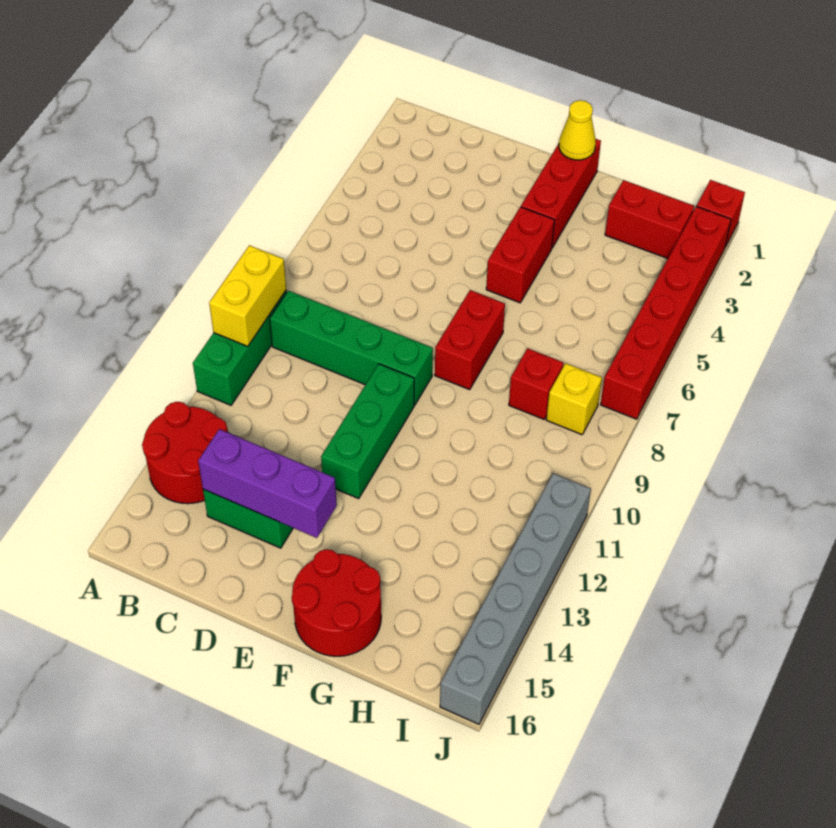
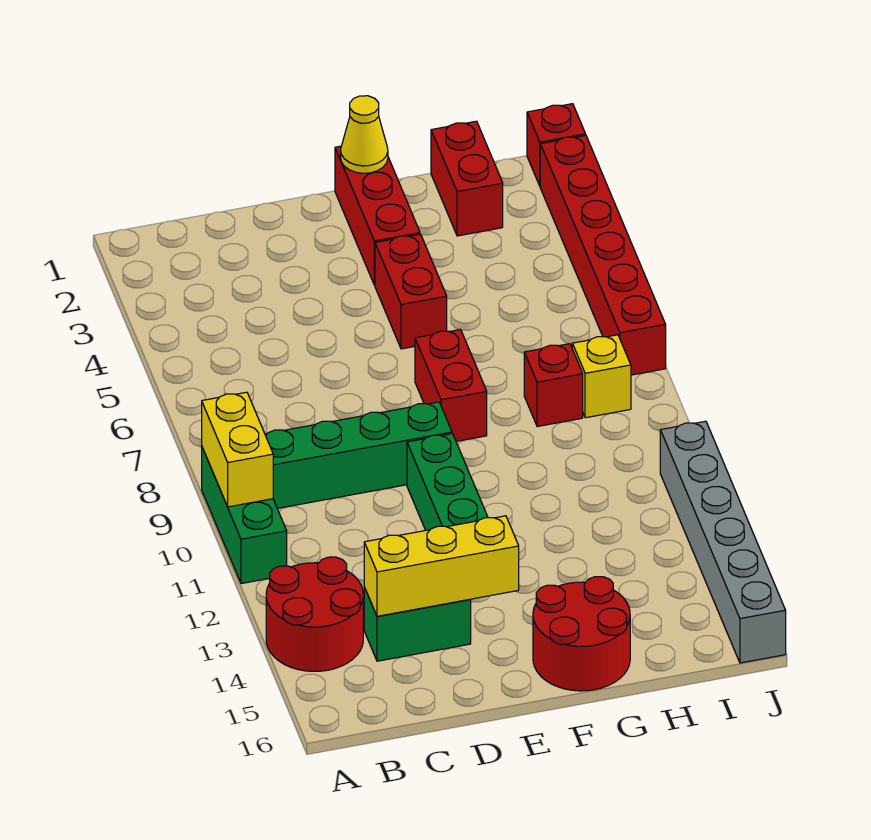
purple brick C14:E14 level 2 -> yellow brick C14:E14 level 2
red brick H2:I2 level 1 -> red brick H1:H2 level 1

